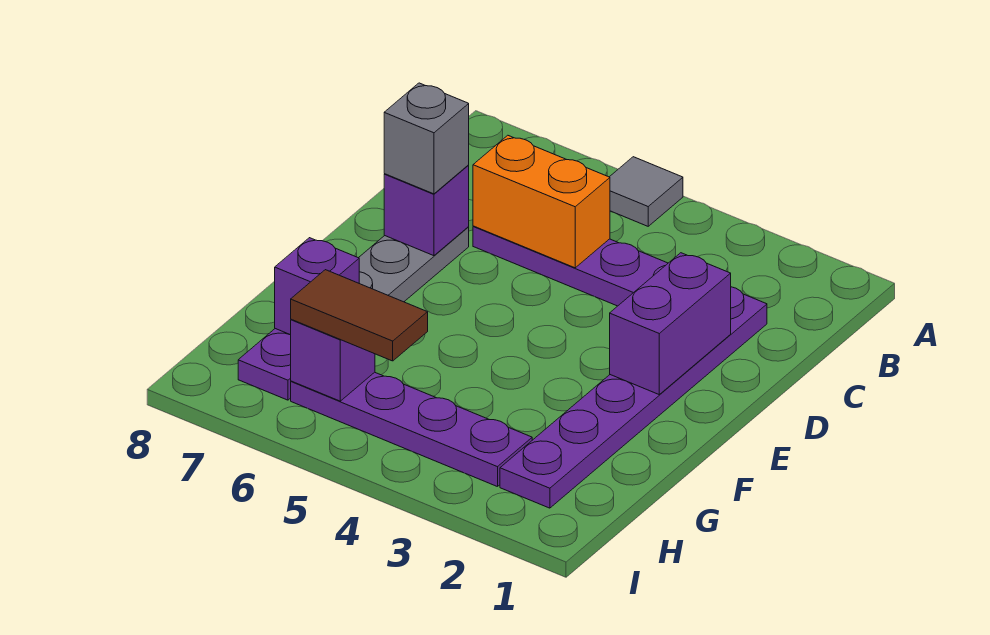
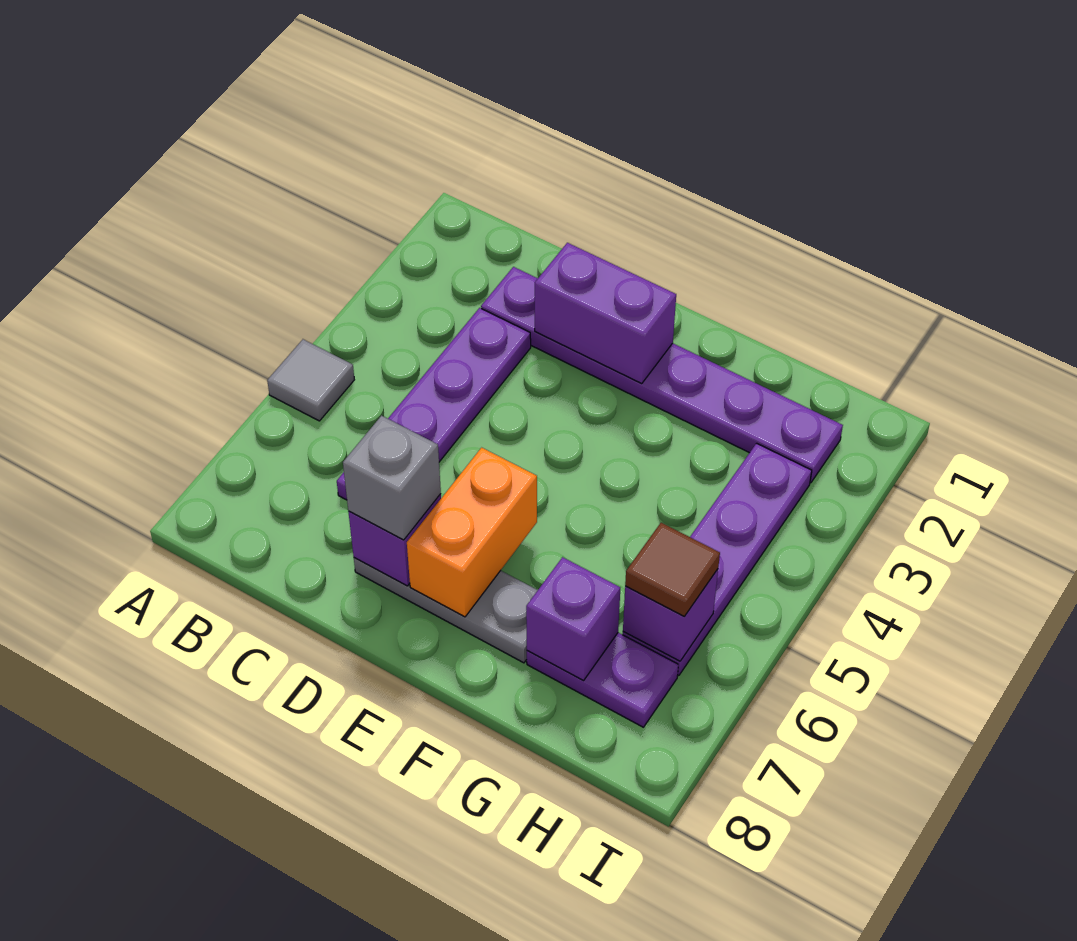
orange brick C5:C6 level 2 -> orange brick E6:E7 level 2
brown tile H5:H6 level 3 -> brown tile H6 level 3

